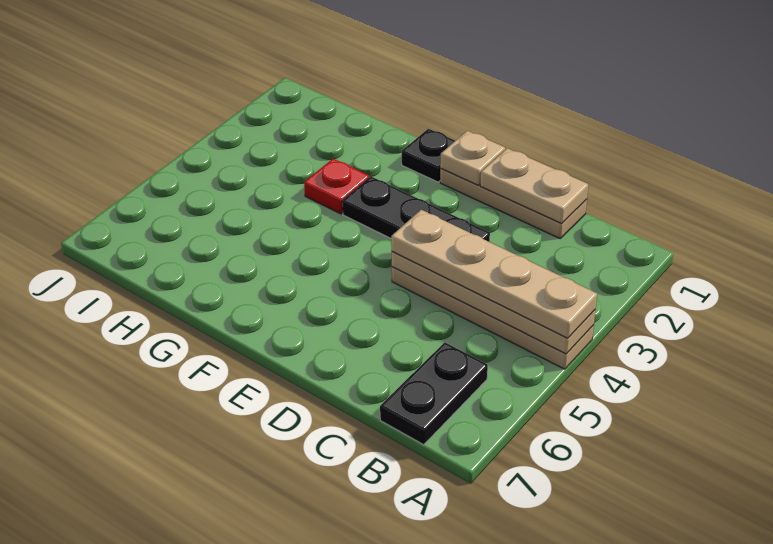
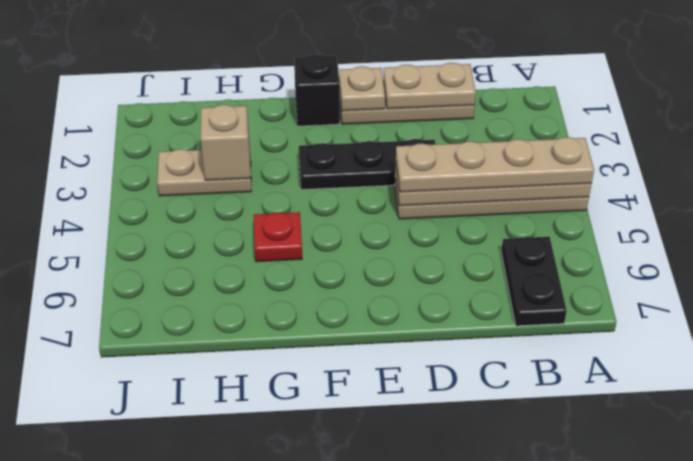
black plate F1 level 1 -> black brick F1 level 1
red plate G3 level 1 -> red plate G5 level 1
none -> tan plate H3:I3 level 1
none -> tan brick H3 level 2

